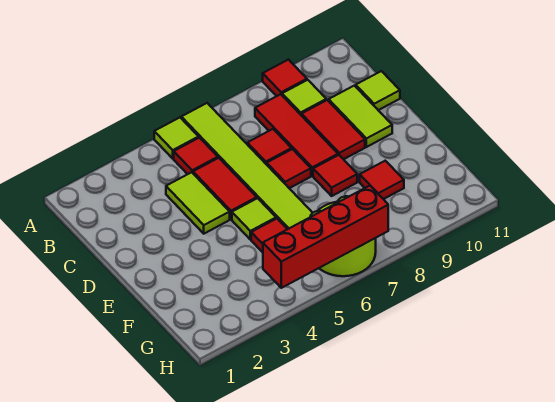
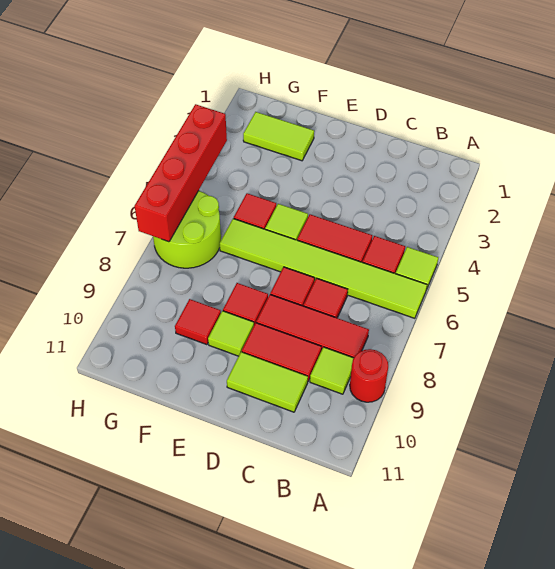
red tile A9 level 1 -> red round brick A9 level 1
lime tile C4:D4 level 1 -> lime tile F2:G2 level 1
lime tile C11 level 1 -> lime tile E9 level 1

